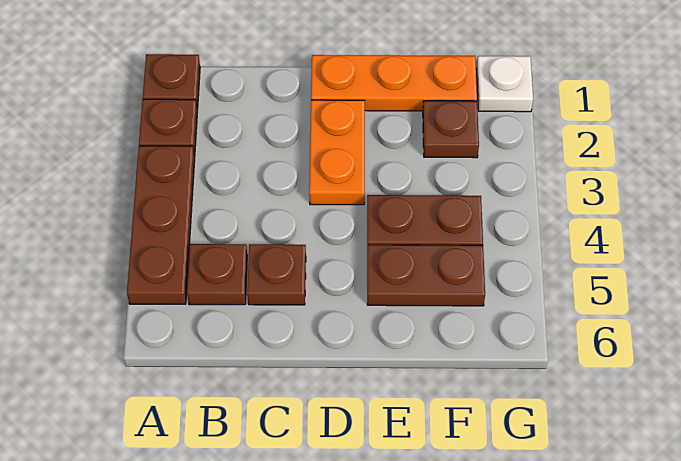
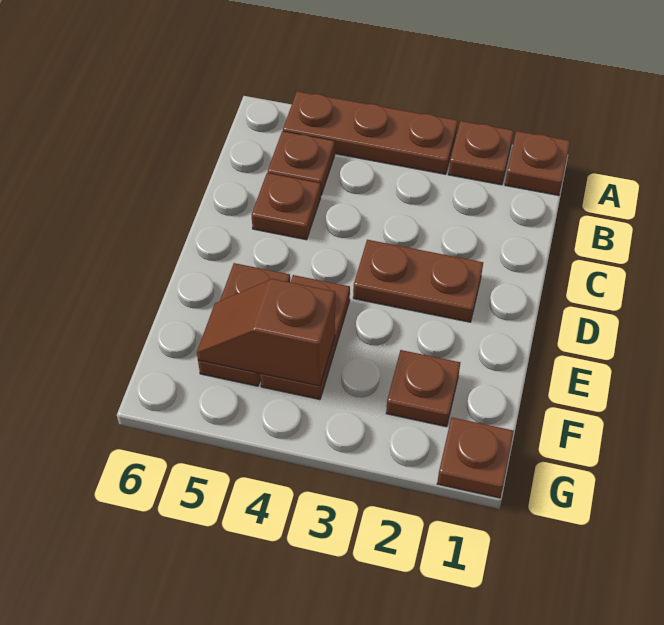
orange plate D1:F1 level 1 -> none
orange plate D2:D3 level 1 -> brown plate D2:D3 level 1
none -> brown slope F4:F5 level 2 top 4
white plate G1 level 1 -> brown plate G1 level 1

